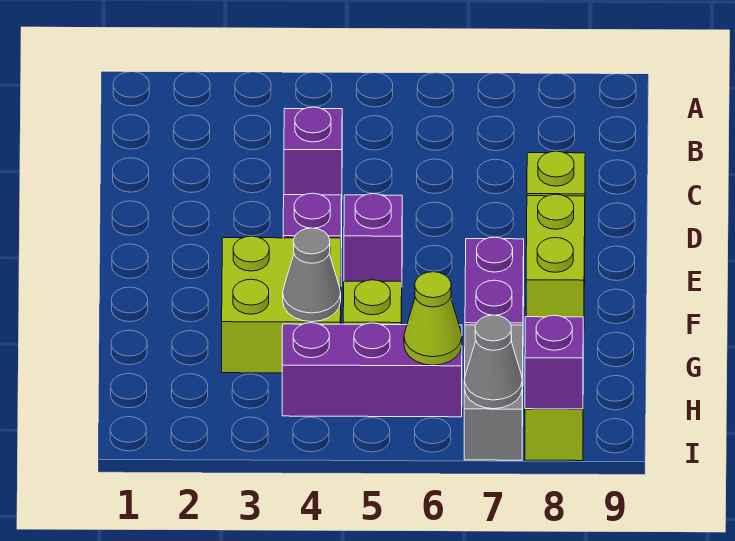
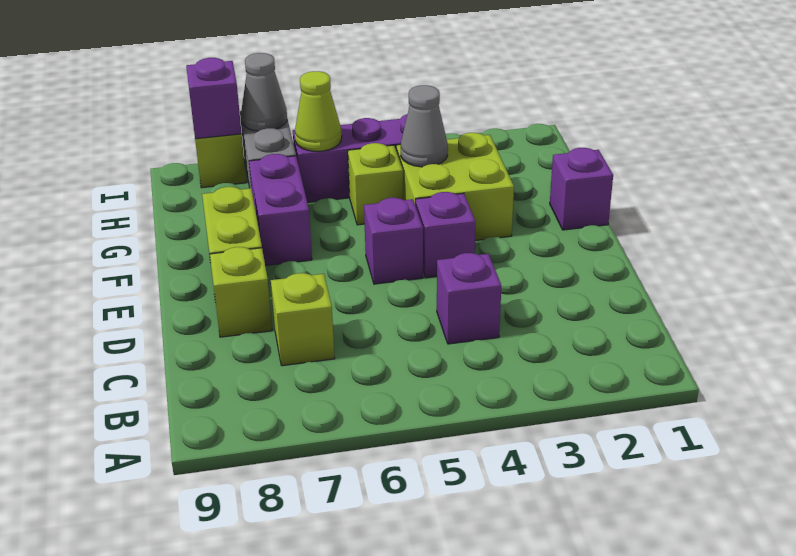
none -> lime brick C7 level 1
none -> purple brick F1 level 1

